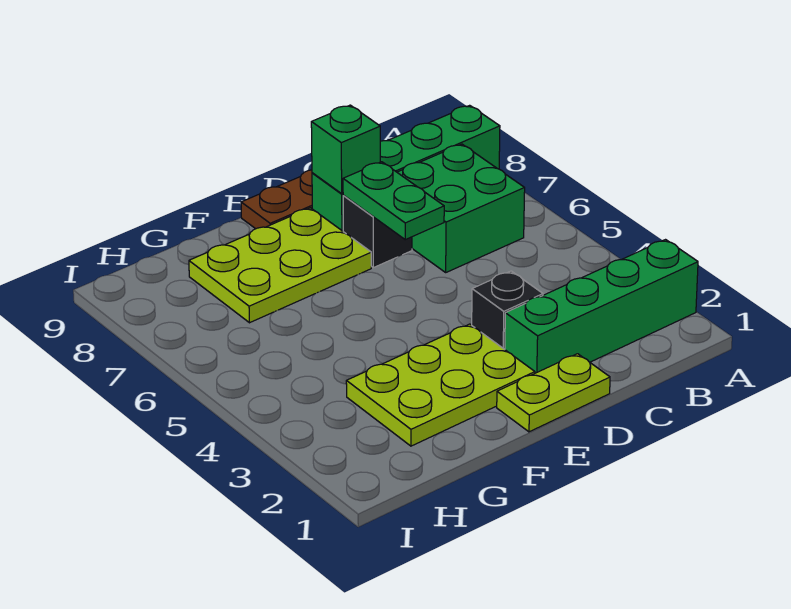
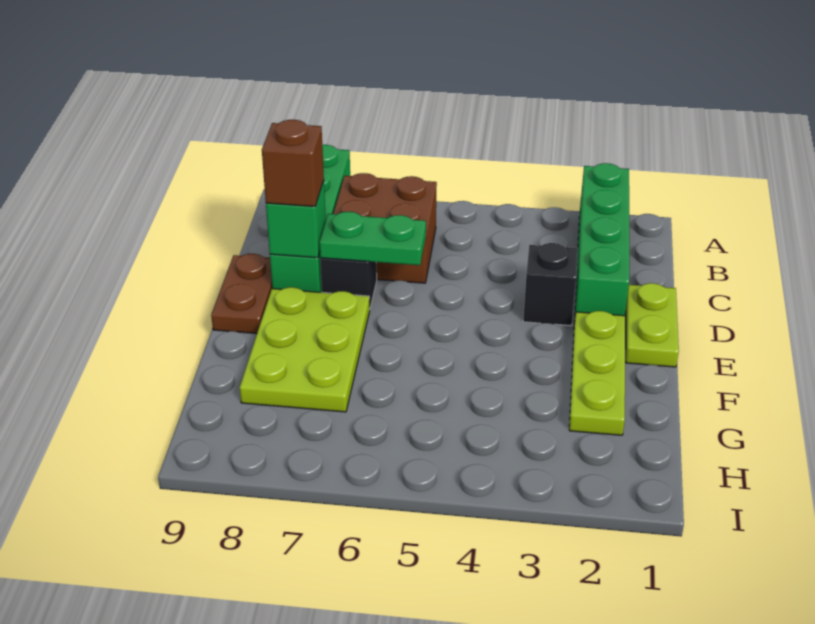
green brick B6:C7 level 1 -> brown brick B6:C7 level 1
none -> brown brick D8 level 3
lime plate E2:G3 level 1 -> lime plate E2:G2 level 1

